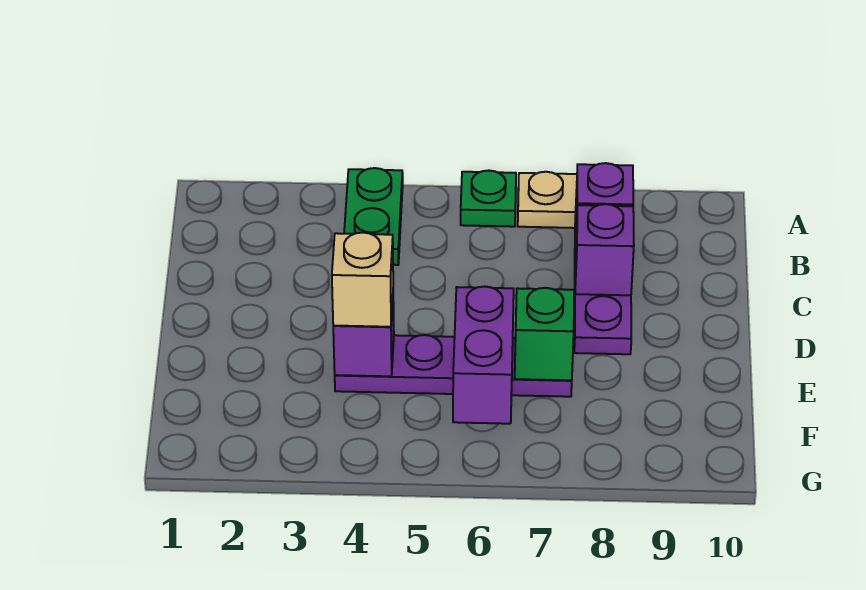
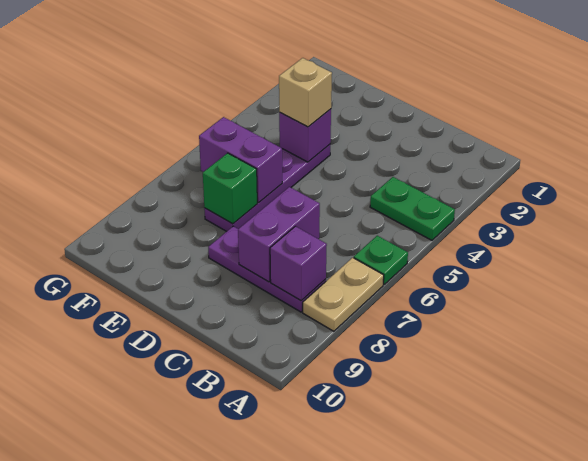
purple brick C8 level 2 -> purple brick C7:C8 level 2

